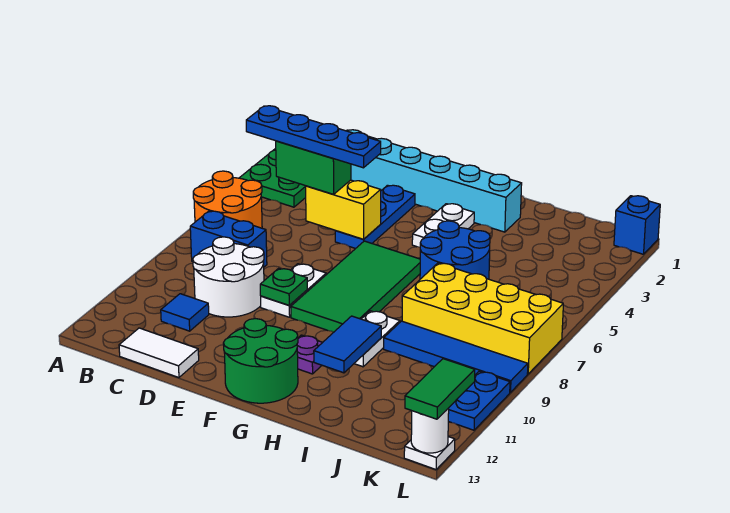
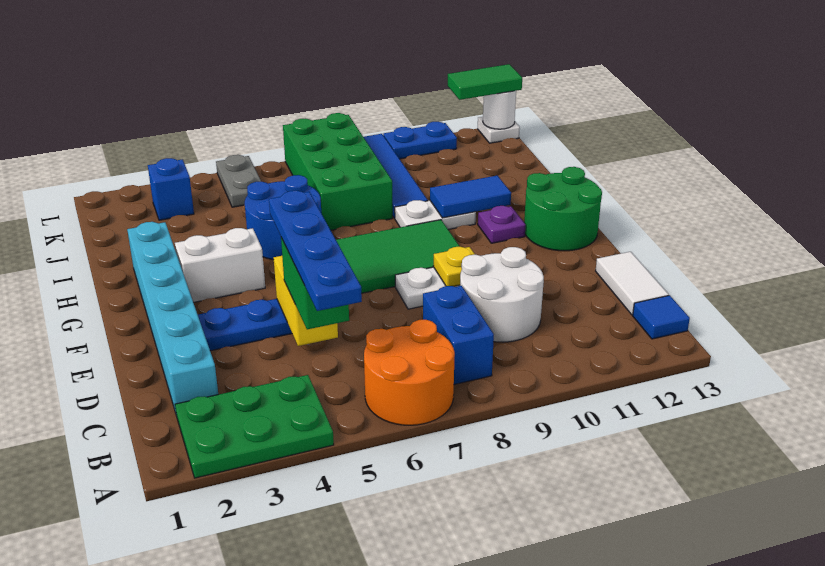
blue tile C11 level 1 -> blue tile B13 level 1
green plate E9 level 2 -> yellow plate E9 level 2
white plate G3:G4 level 1 -> white brick G3:G4 level 1
yellow brick I7:L8 level 1 -> green brick I7:L8 level 1
none -> grey plate K5:L5 level 1
blue brick L1 level 1 -> blue brick K3 level 1

